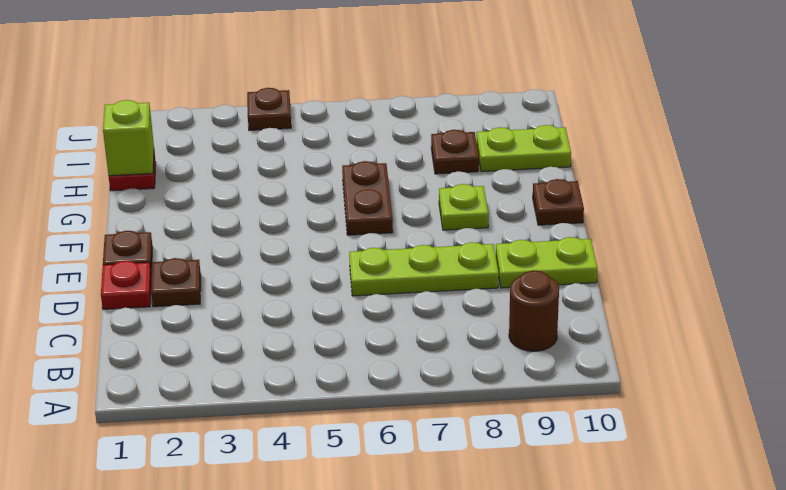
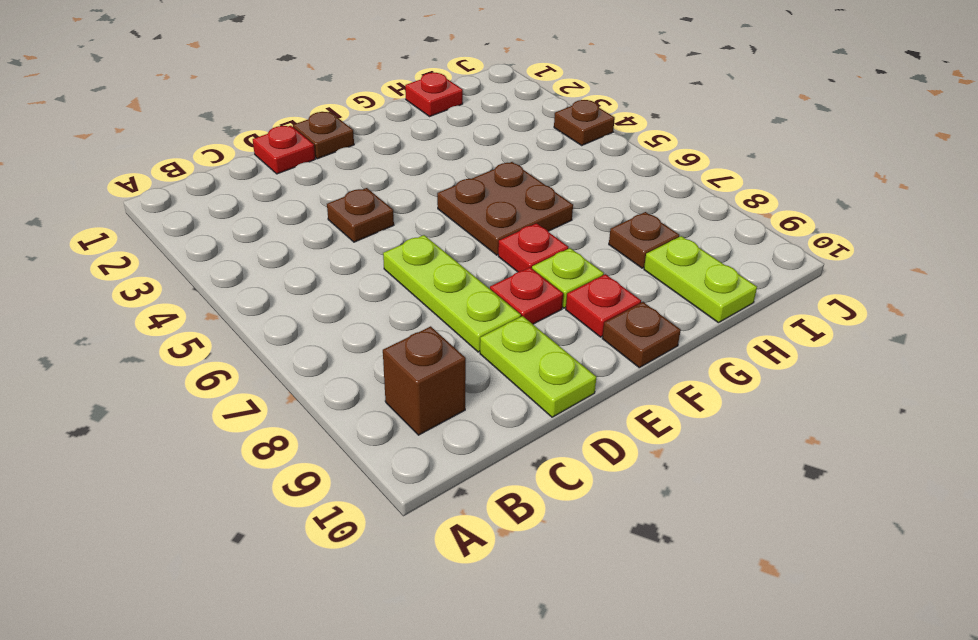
brown round brick B9 level 1 -> brown brick B9 level 1
brown plate D2 level 1 -> brown plate D4 level 1
none -> red plate E8 level 1
brown plate F6:G6 level 1 -> brown plate F5:G6 level 1
none -> red plate F7 level 1
none -> red plate F9 level 1
lime brick H1 level 2 -> none

